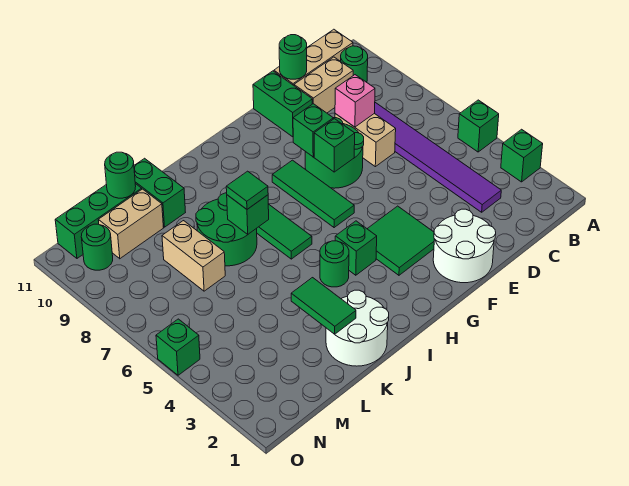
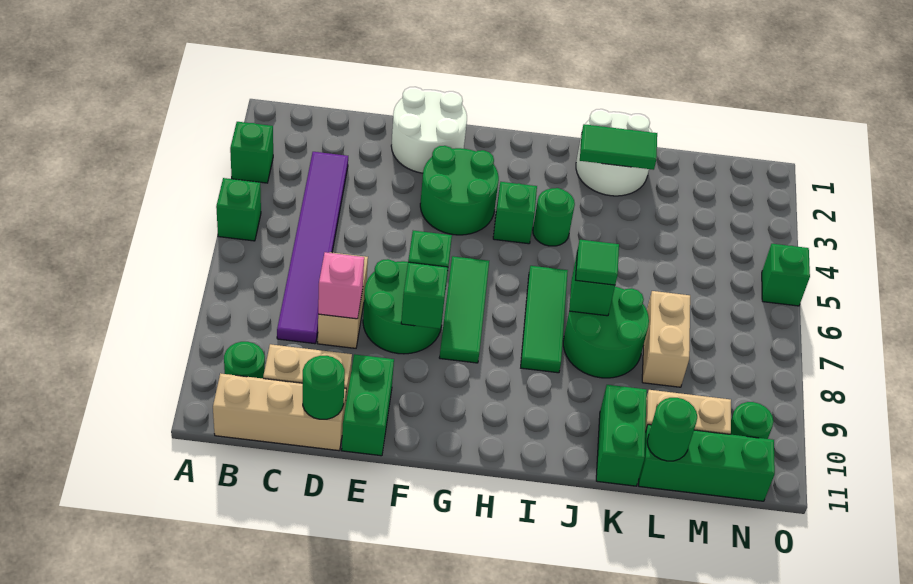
green tile F3:G4 level 1 -> green round brick F3:G4 level 1
green tile K2:K3 level 2 -> green tile J2:K2 level 2

